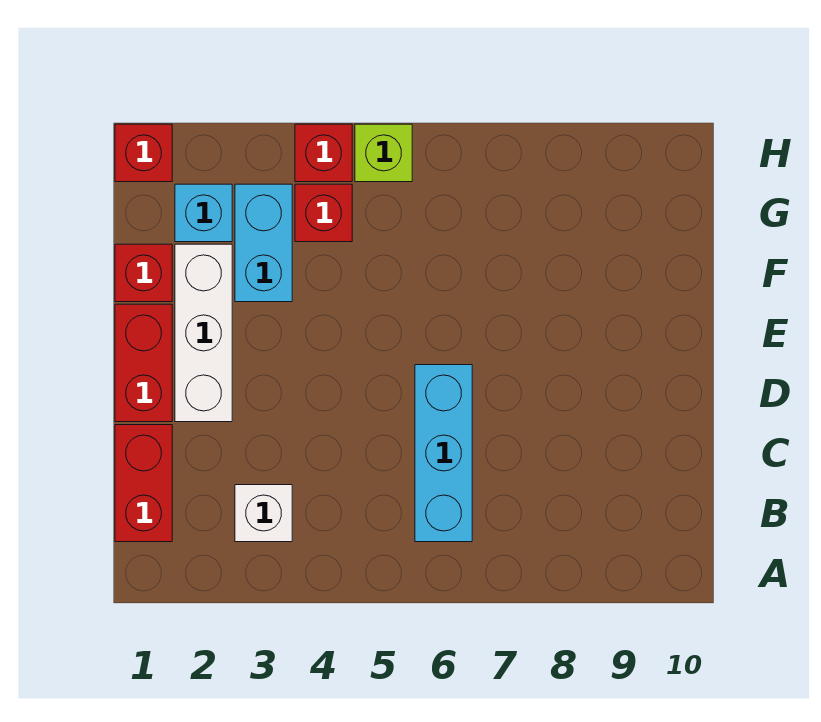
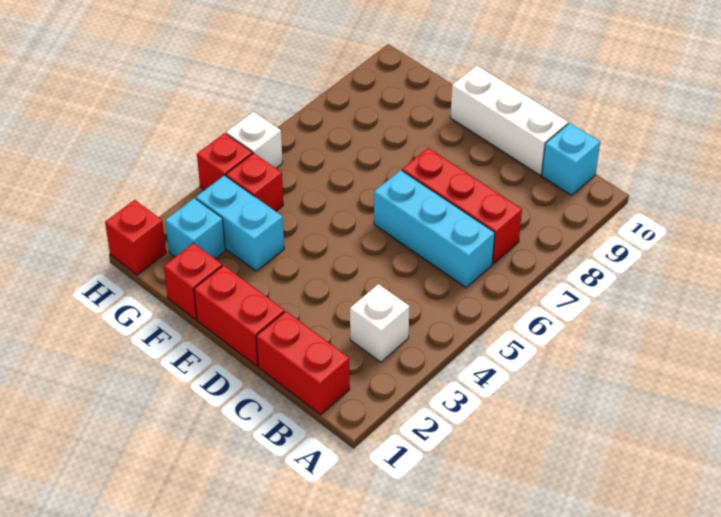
none -> red brick B7:D7 level 1
none -> cyan brick B10 level 1
white brick D2:F2 level 1 -> white brick C10:E10 level 1
lime brick H5 level 1 -> white brick H5 level 1

